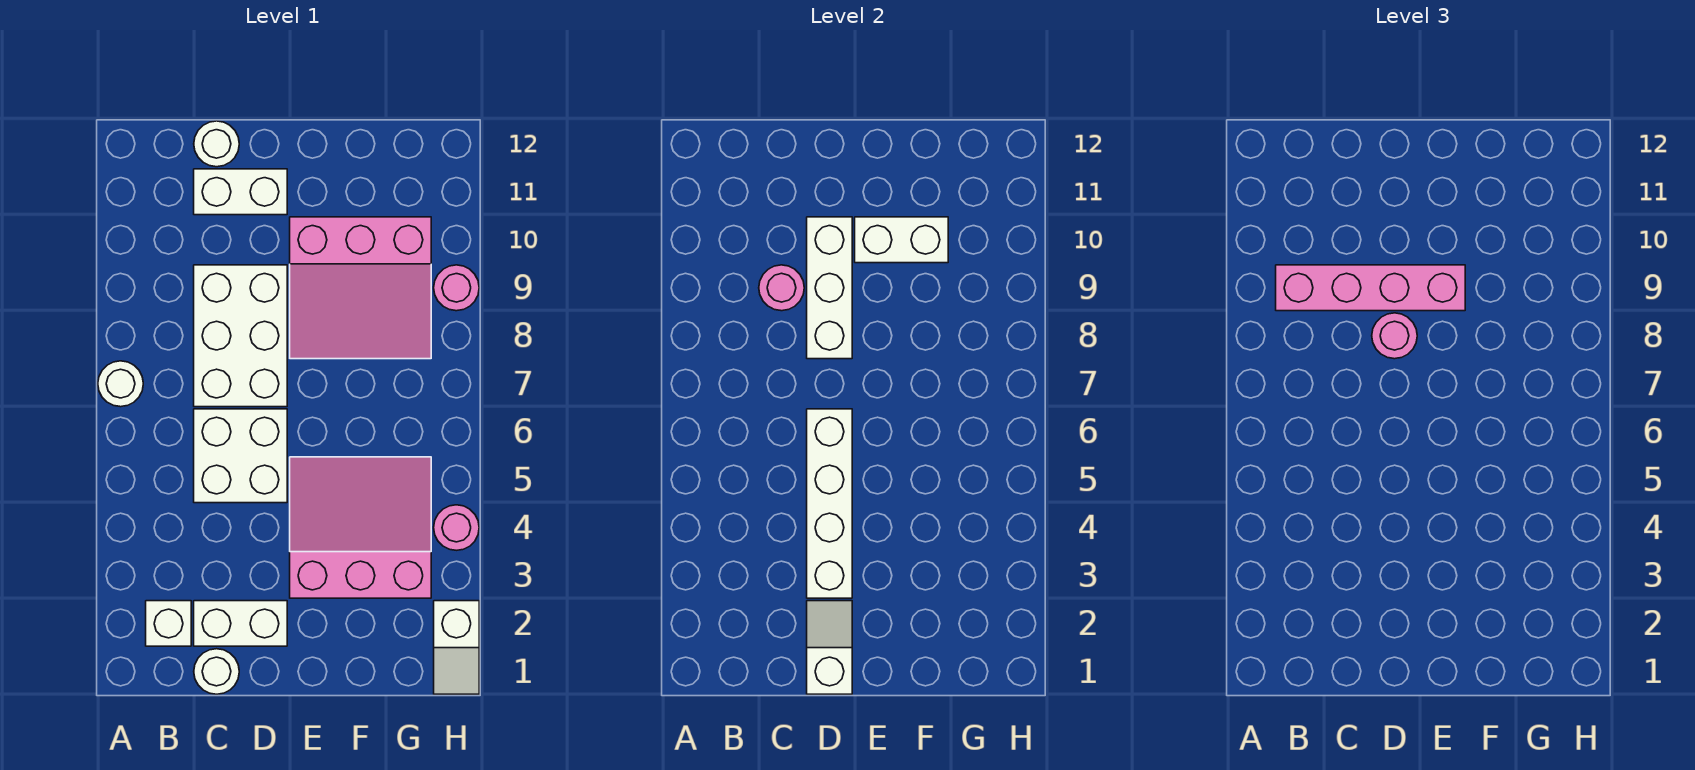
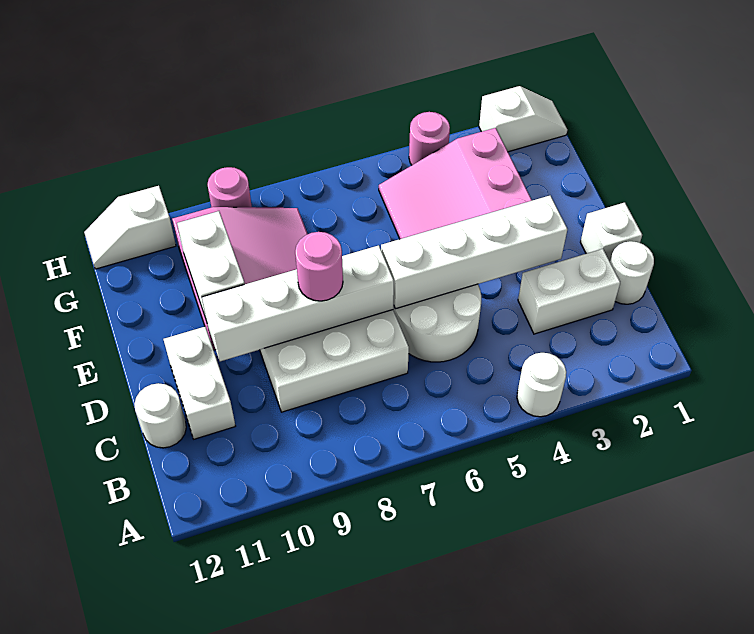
white round brick A7 level 1 -> white round brick A4 level 1
white brick B2 level 1 -> white brick D1 level 1
pink brick B9:E9 level 3 -> none
white brick C2:D2 level 1 -> white brick C2:C3 level 1
white brick C5:D6 level 1 -> white round brick C5:D6 level 1
pink round brick C9 level 2 -> none
white slope D1:D2 level 2 top 1 -> white slope H11:H12 level 1 top 11
white brick D8:D10 level 2 -> white brick D7:D10 level 2

